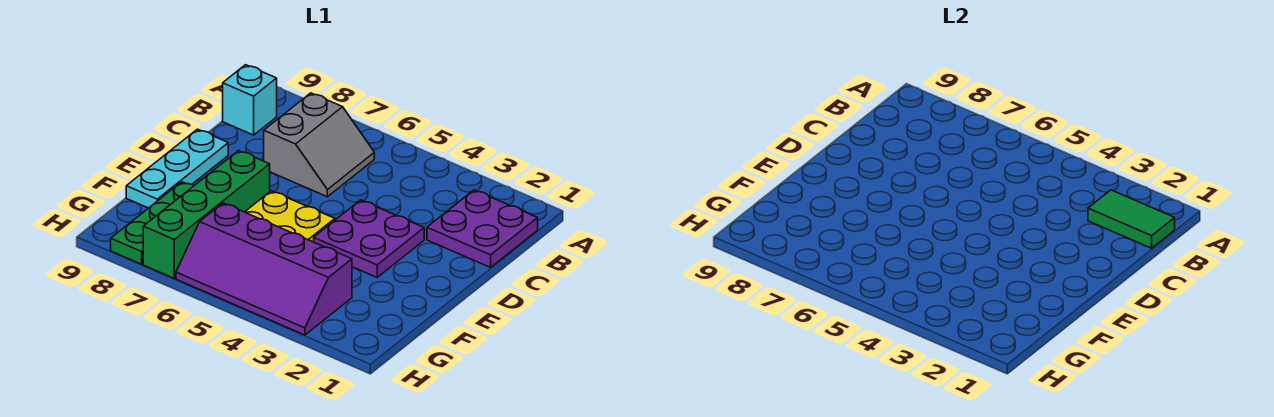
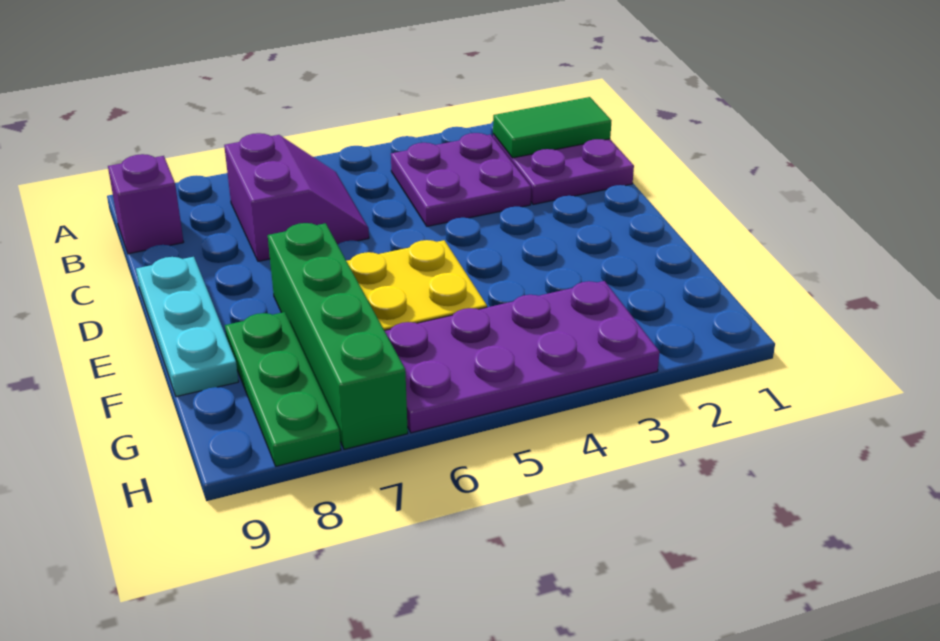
grey slope B6:C7 level 1 top 7 -> purple slope B6:C7 level 1 top 7
cyan brick B9 level 1 -> purple brick B9 level 1
purple plate D3:E4 level 1 -> purple plate B3:C4 level 1
purple slope G3:H6 level 1 top G -> purple plate G3:H6 level 1

